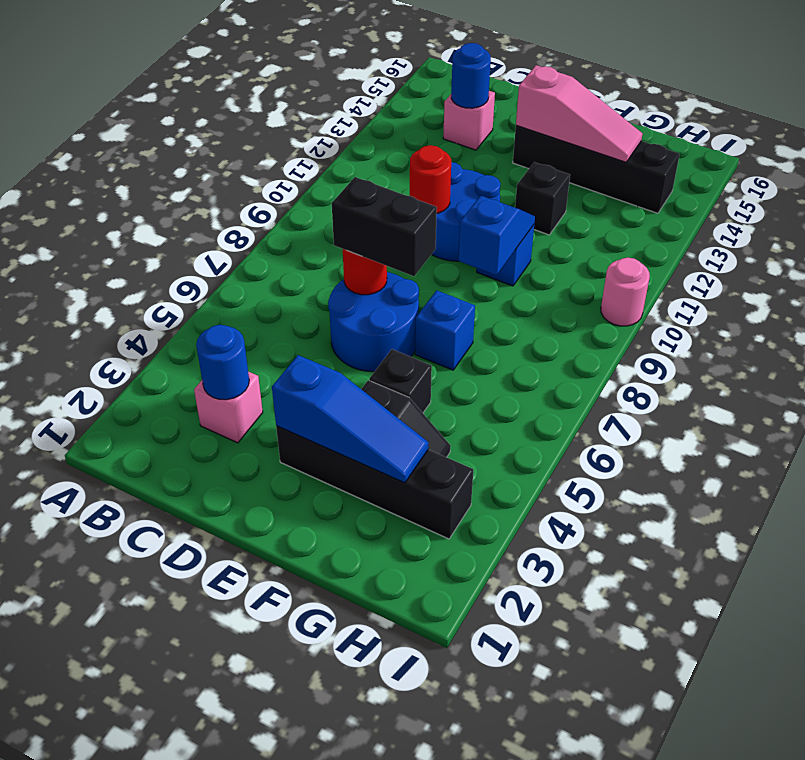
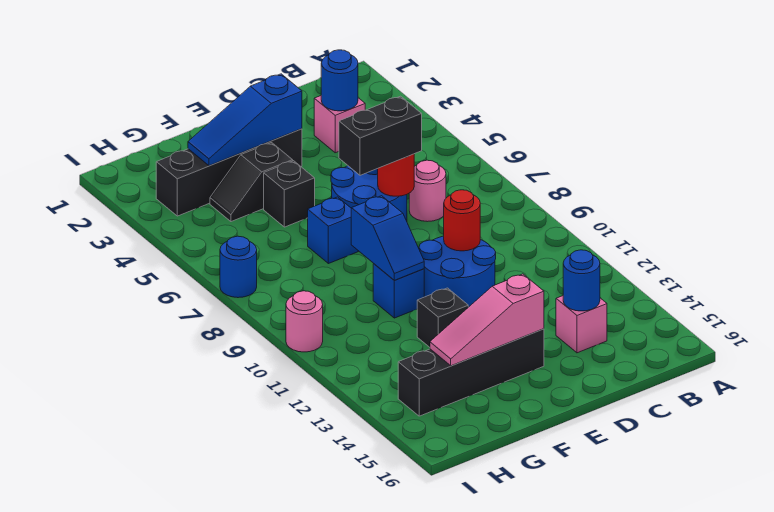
none -> pink round brick C7 level 1
none -> blue round brick I7 level 1

